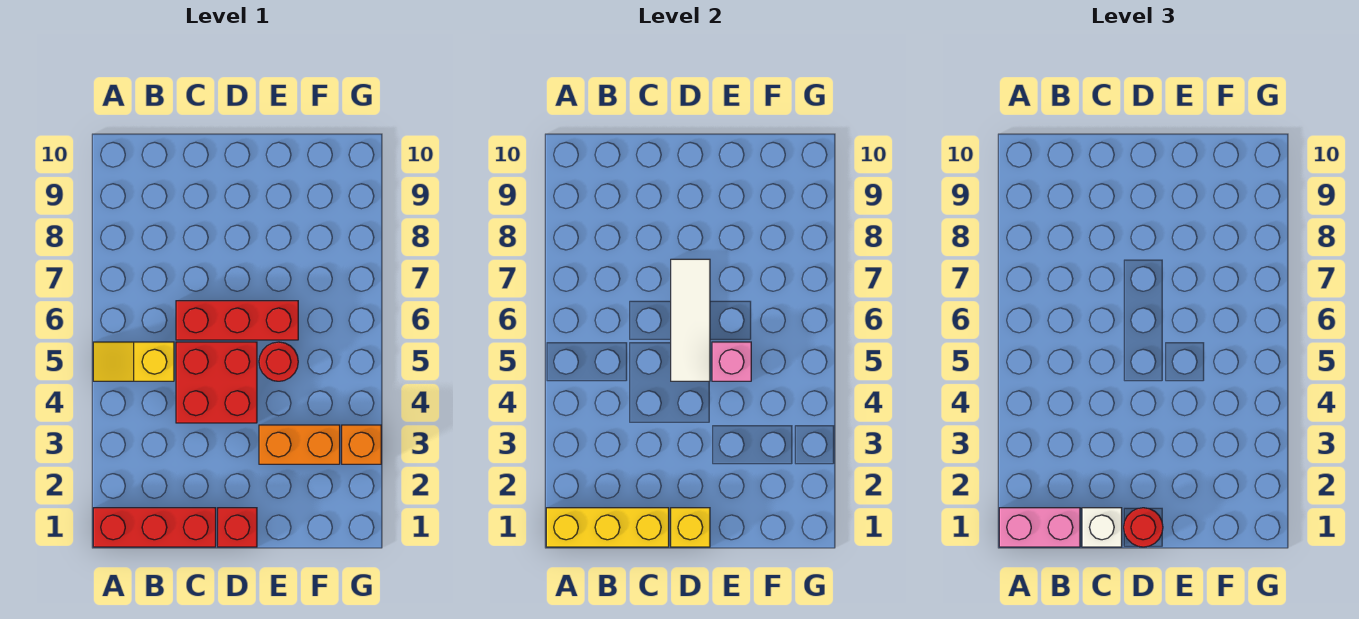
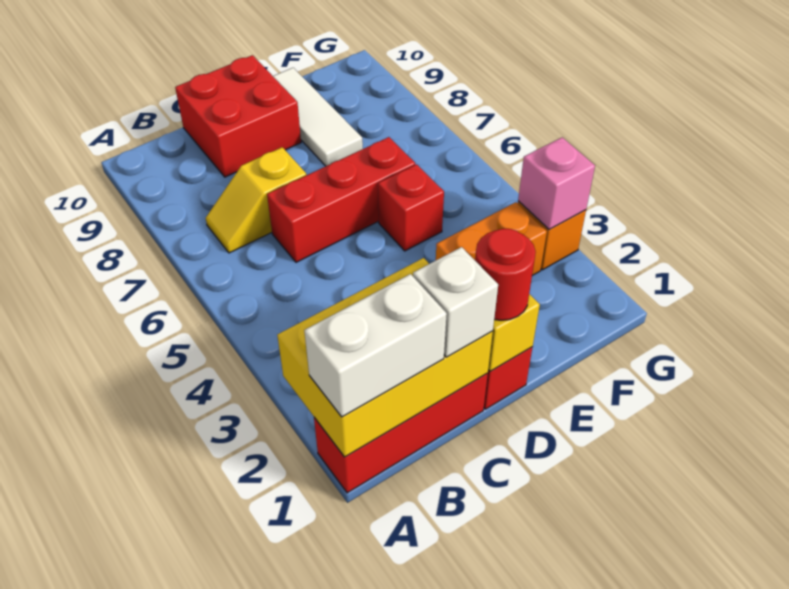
yellow brick A1:C1 level 2 -> yellow brick A1:C2 level 2
pink brick A1:B1 level 3 -> white brick A1:B1 level 3
yellow slope A5:B5 level 1 top B -> yellow slope B7:C7 level 1 top C
red brick C4:D5 level 1 -> red brick C9:D10 level 1
white tile D5:D7 level 2 -> white tile E8:E10 level 1
red round brick E5 level 1 -> red brick E5 level 1
pink brick E5 level 2 -> pink brick G3 level 2

